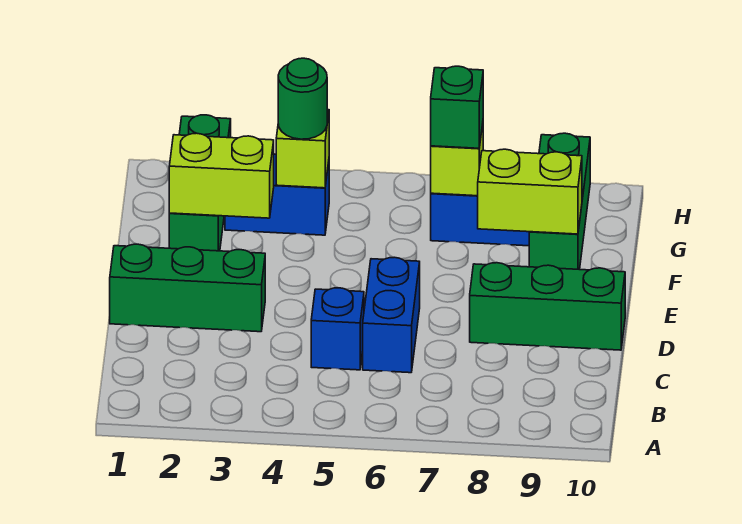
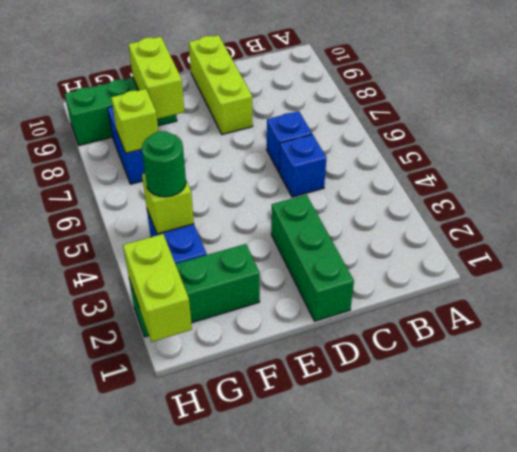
blue brick C6:D6 level 1 -> blue brick C6 level 1
green brick D8:D10 level 1 -> lime brick D8:D10 level 1
lime brick F2:F3 level 2 -> lime brick H1:H2 level 2
green brick G7 level 3 -> none

